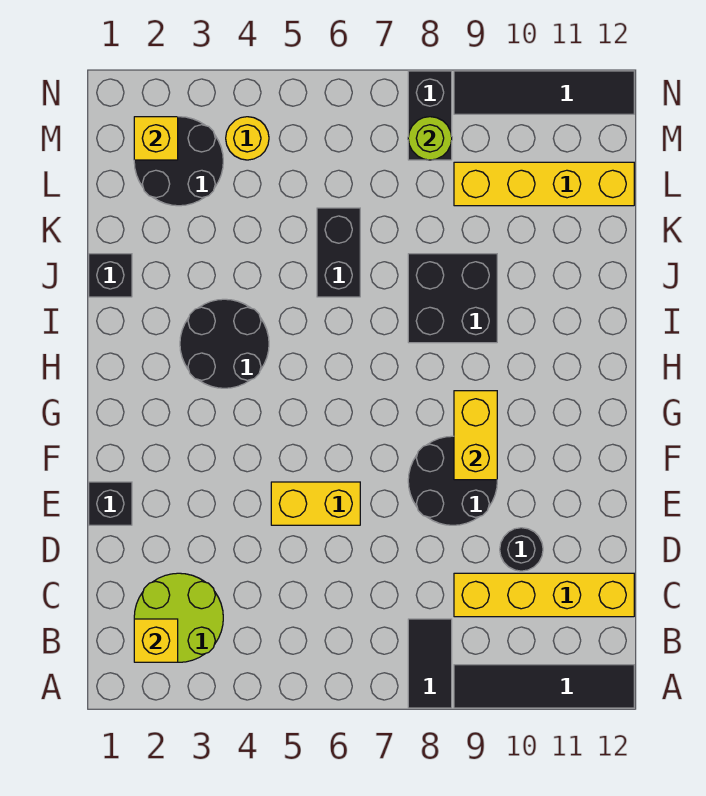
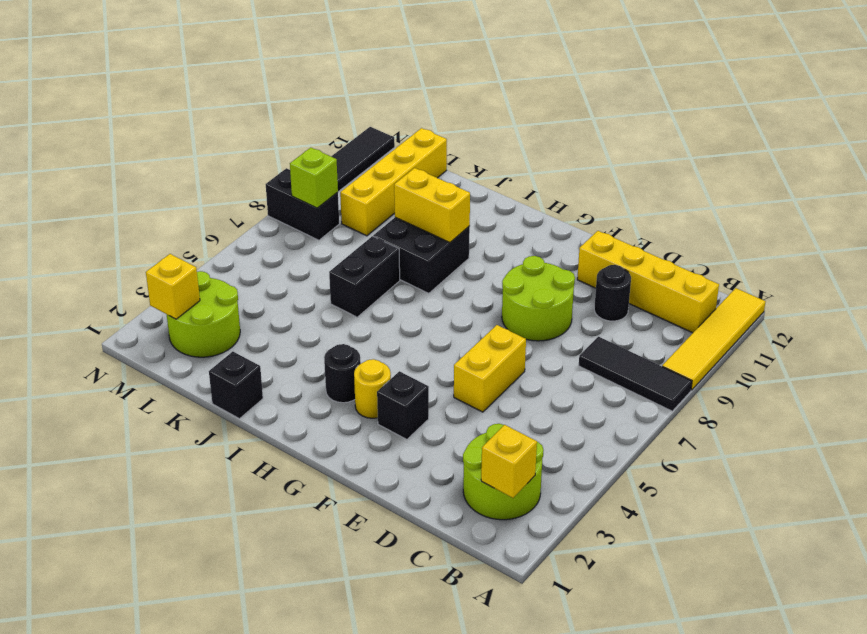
black tile A8:B8 level 1 -> black tile A8:C8 level 1
black tile A9:A12 level 1 -> yellow tile A9:A12 level 1
yellow brick C9:C12 level 1 -> yellow brick B11:E11 level 1
black brick E1 level 1 -> black brick F3 level 1
black round brick E8:F9 level 1 -> lime round brick E8:F9 level 1
yellow brick F9:G9 level 2 -> yellow brick I9:J9 level 2
black round brick H3:I4 level 1 -> black round brick H3 level 1
black brick J6:K6 level 1 -> black brick J6:J7 level 1
black round brick L2:M3 level 1 -> lime round brick L2:M3 level 1
yellow round brick M4 level 1 -> yellow round brick G3 level 1
lime round brick M8 level 2 -> lime brick M8 level 2

